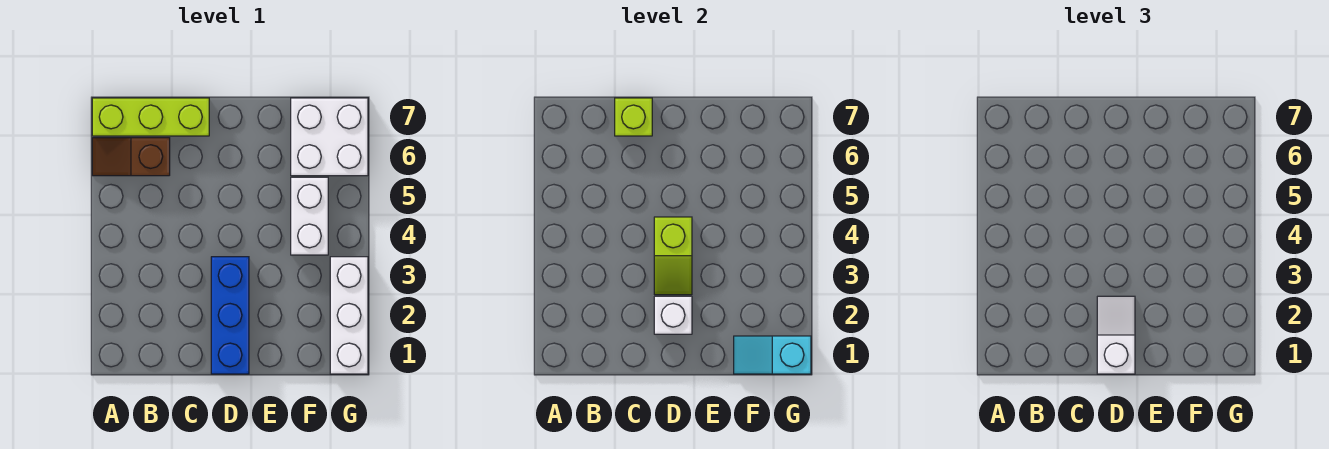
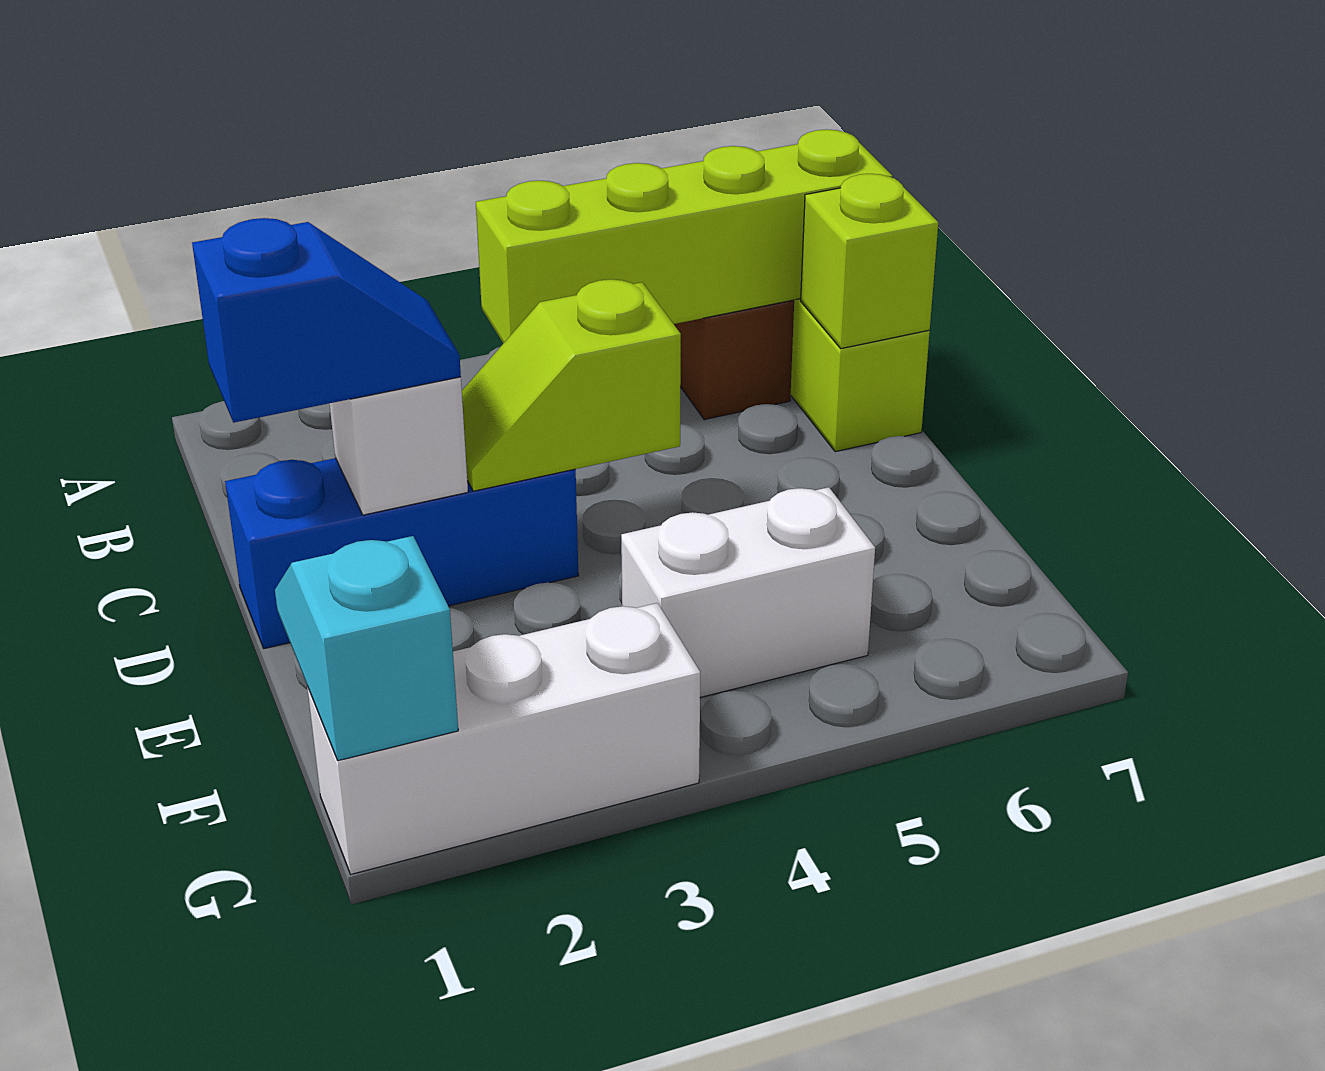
none -> lime brick B4:B7 level 2
white slope D1:D2 level 3 top 1 -> blue slope D1:D2 level 3 top 1
white brick F6:G7 level 1 -> none

